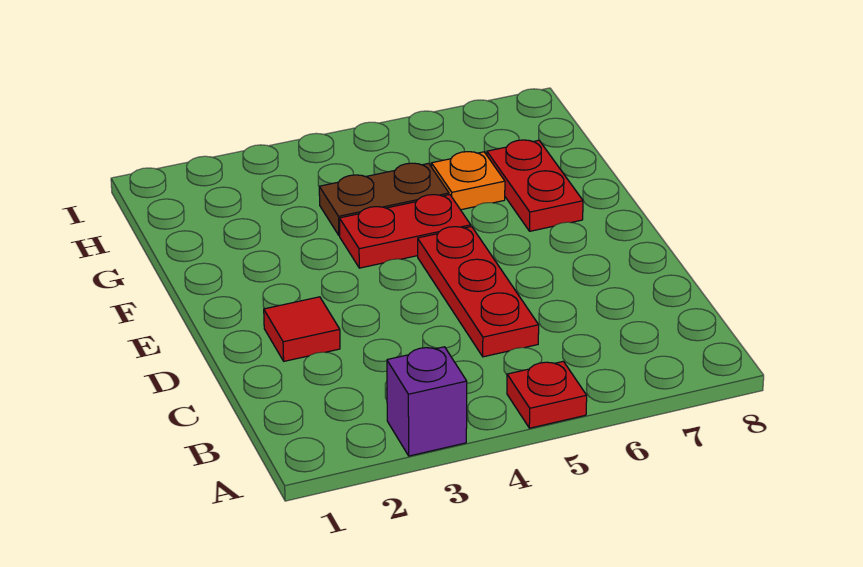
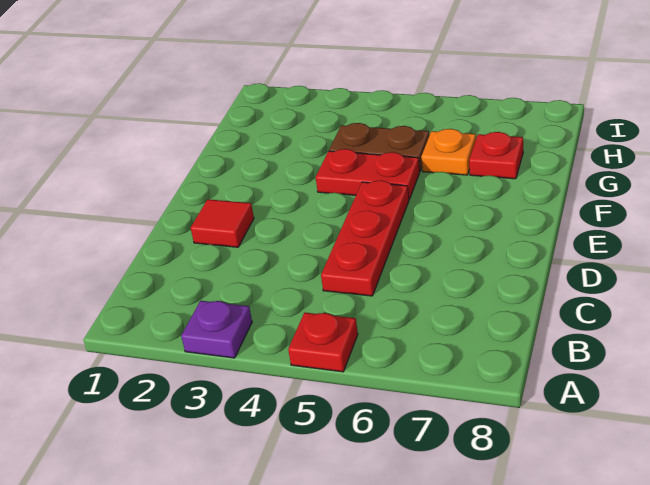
purple brick A3 level 1 -> purple plate A3 level 1
red plate F7:G7 level 1 -> red plate G7 level 1

